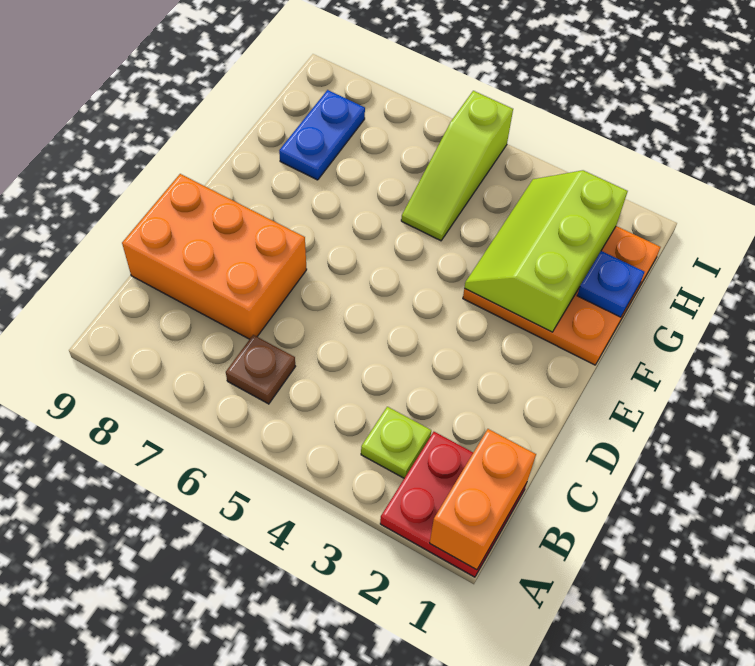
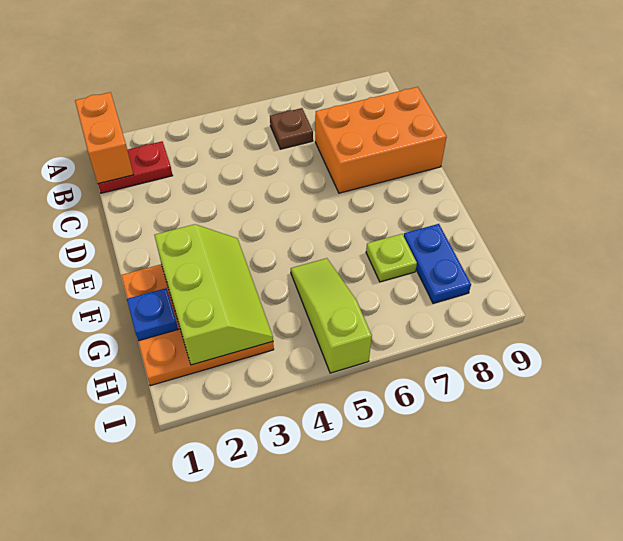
red plate A1:B2 level 1 -> red plate B1:B2 level 1
lime plate B3 level 1 -> lime plate G7 level 1

